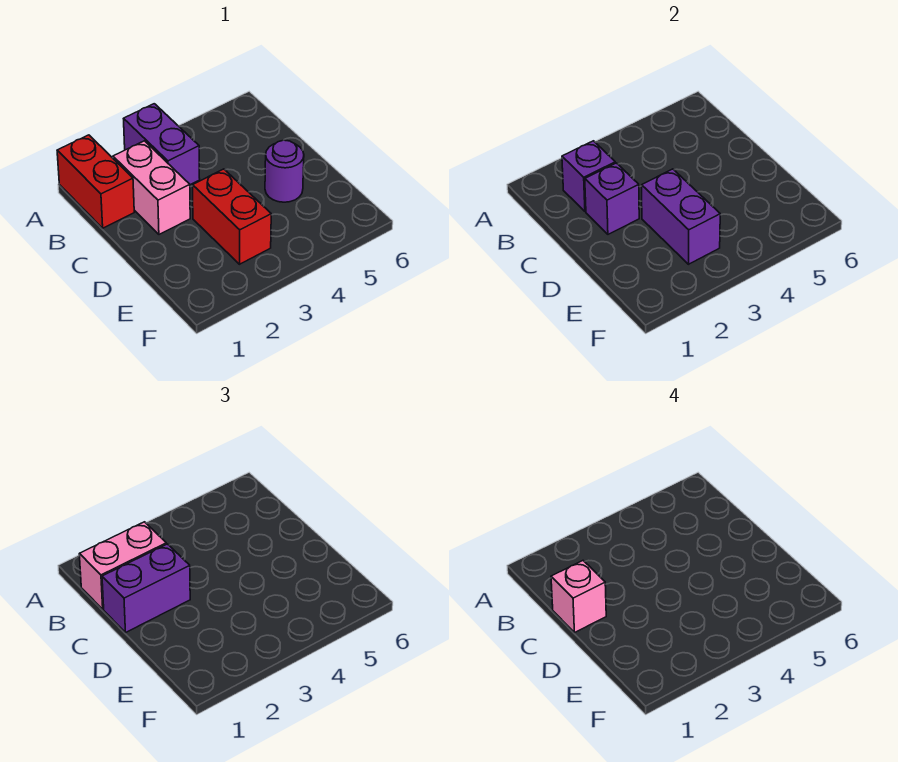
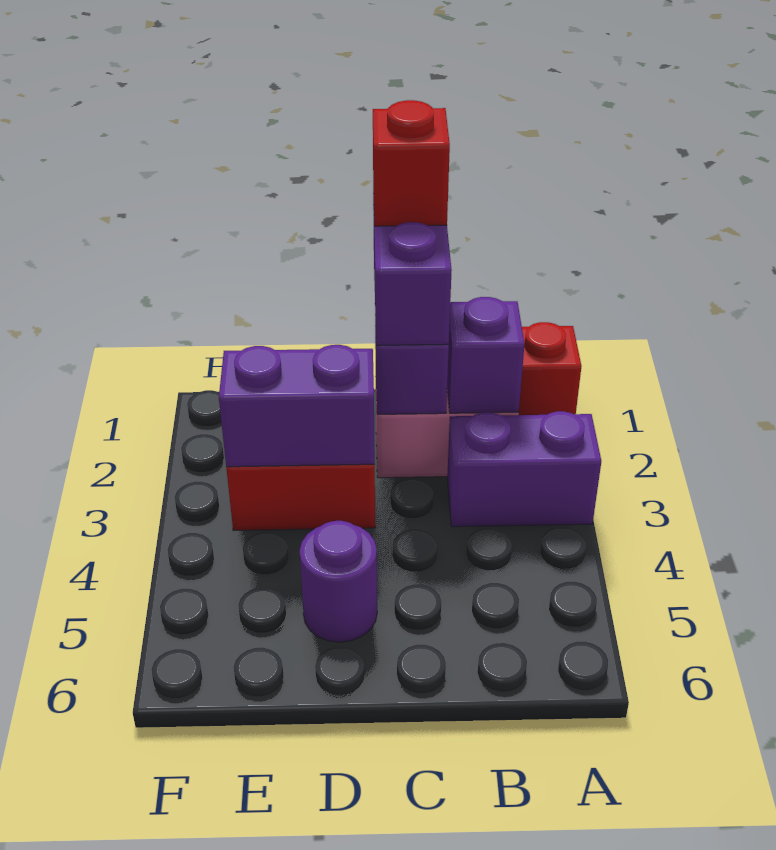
pink brick B1:B2 level 3 -> none
pink brick C1 level 4 -> red brick C1 level 4

